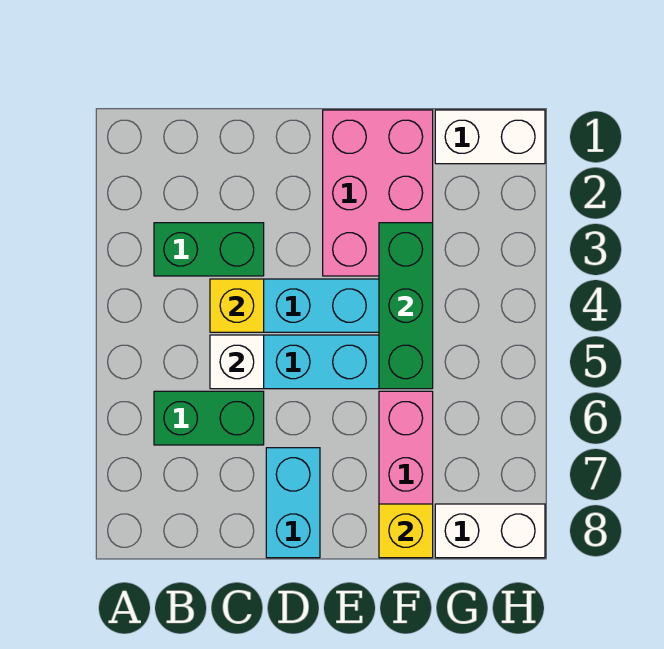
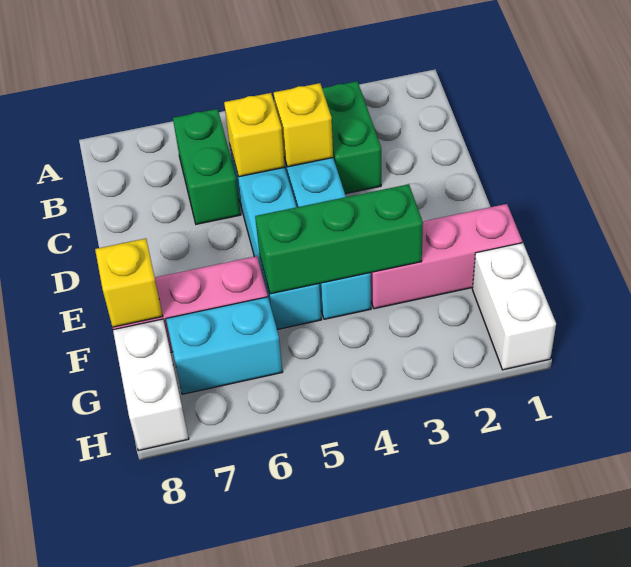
white brick C5 level 2 -> yellow brick C5 level 2
cyan brick D7:D8 level 1 -> cyan brick G6:G7 level 1
pink brick E1:F3 level 1 -> pink brick F1:F3 level 1

